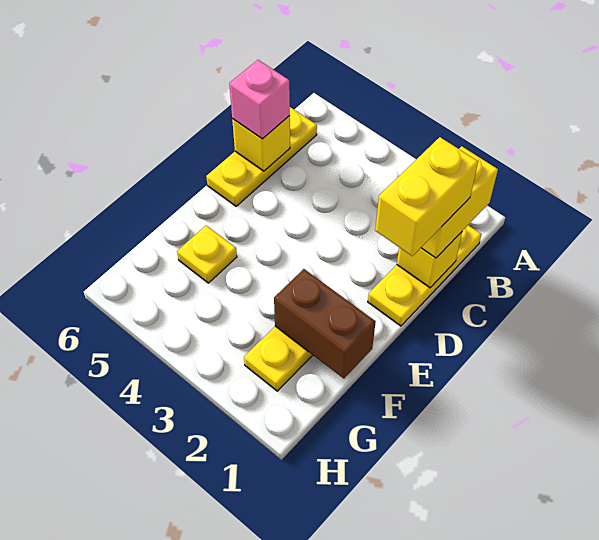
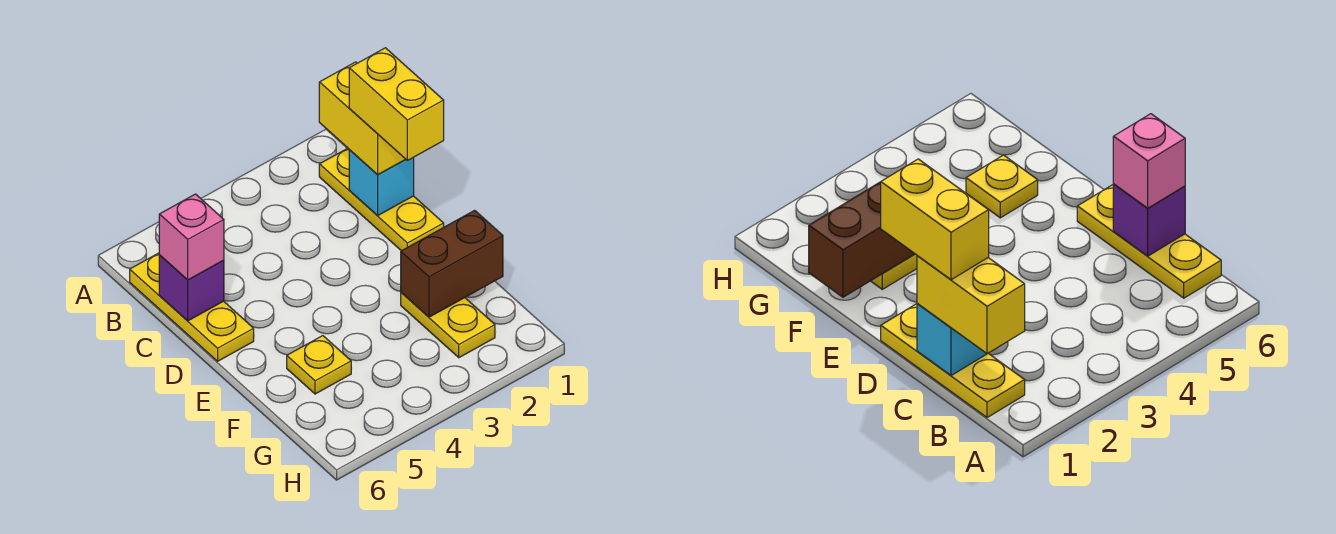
yellow brick C1 level 2 -> cyan brick C1 level 2
yellow brick C6 level 2 -> purple brick C6 level 2

